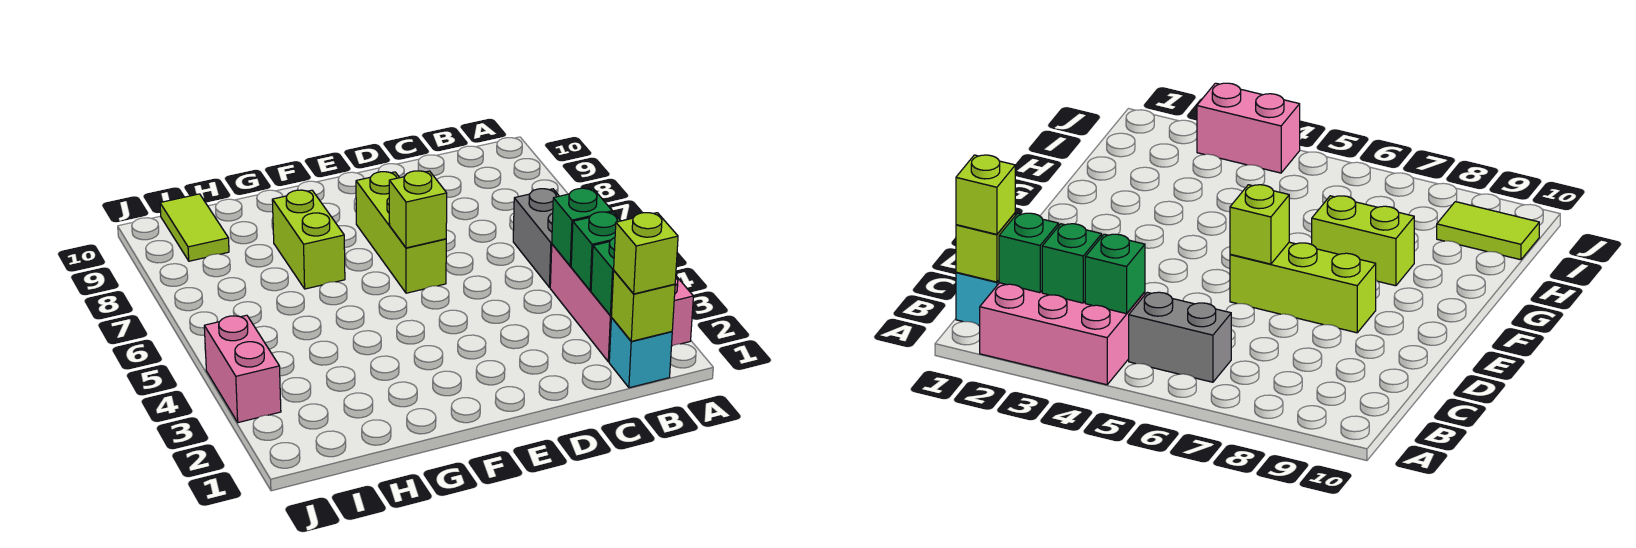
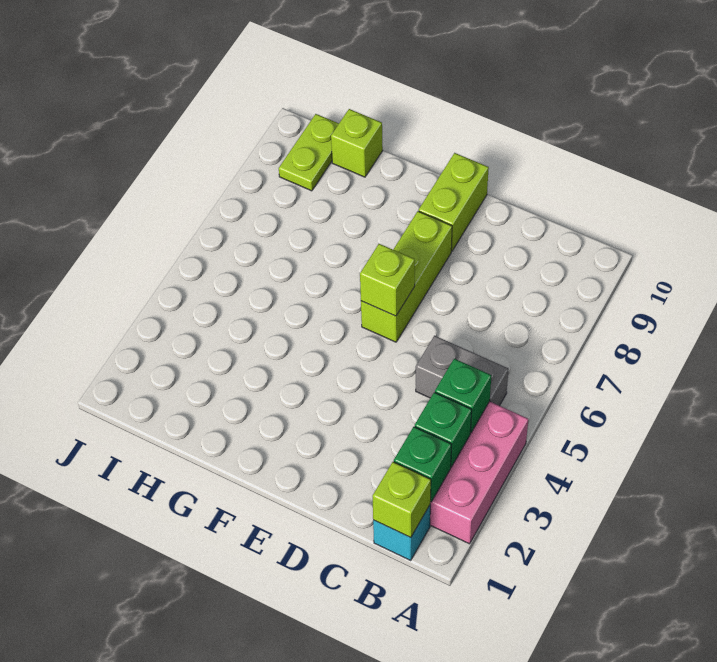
lime brick B1 level 3 -> lime brick H10 level 1
grey brick B5:B6 level 1 -> grey brick B5:C5 level 1
lime brick G7:G8 level 1 -> lime brick E9:E10 level 1
lime tile I9:I10 level 1 -> lime plate I9:I10 level 1
pink brick J3:J4 level 1 -> none

